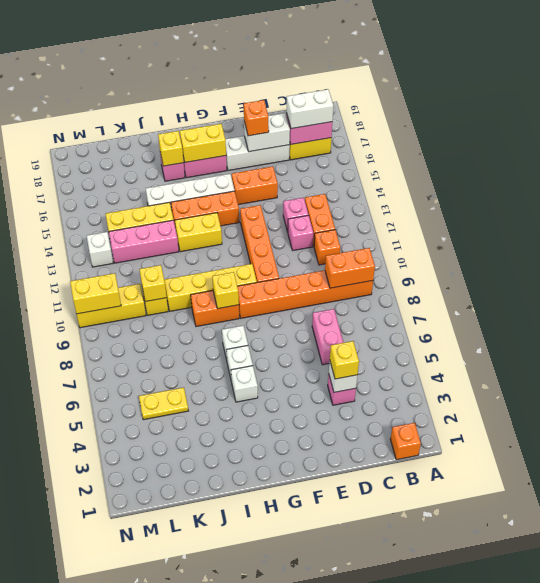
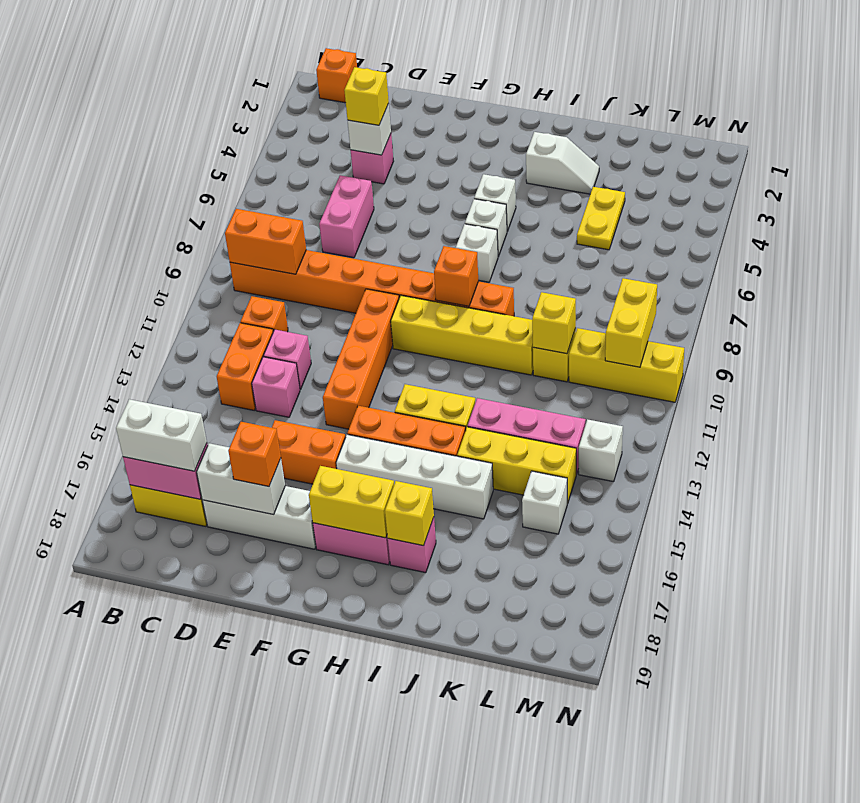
yellow brick H9 level 2 -> orange brick H9 level 2
none -> white slope I3:J3 level 1 top I
yellow plate K5:L5 level 1 -> yellow plate K4:K5 level 1
none -> white brick L15 level 1
yellow brick M10:N10 level 2 -> yellow brick M9:M10 level 2

